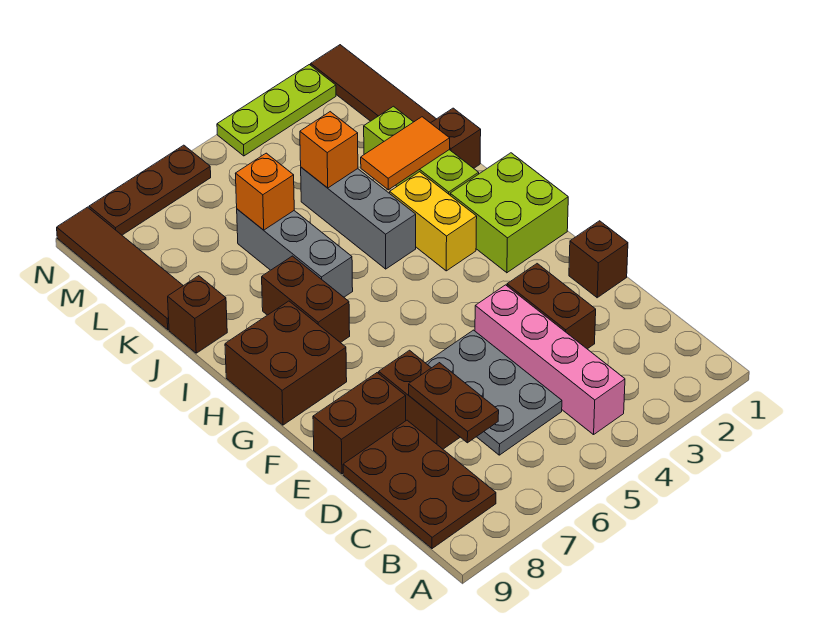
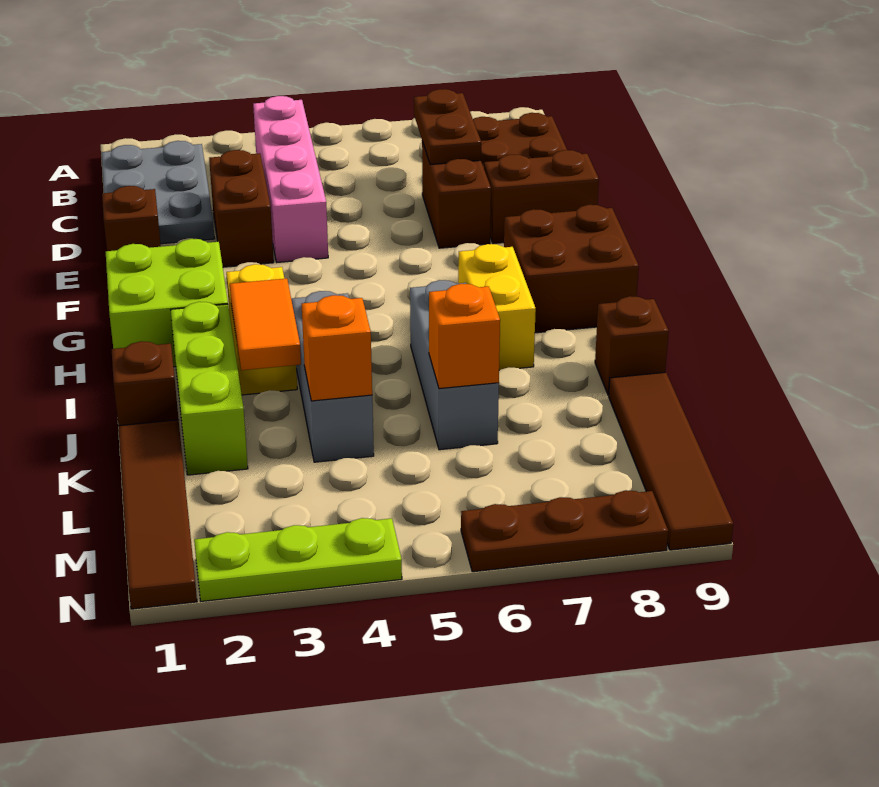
grey plate C5:E6 level 1 -> grey plate B1:D2 level 1
brown brick H7:I7 level 1 -> yellow brick H7:I7 level 1
orange tile J2:J3 level 2 -> orange tile I3:J3 level 2

